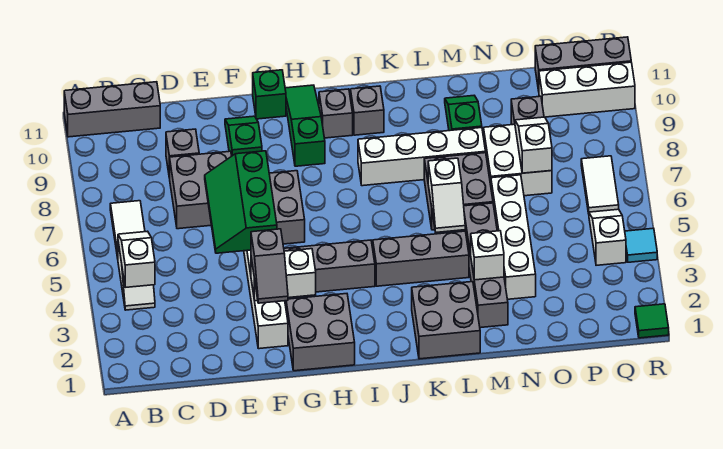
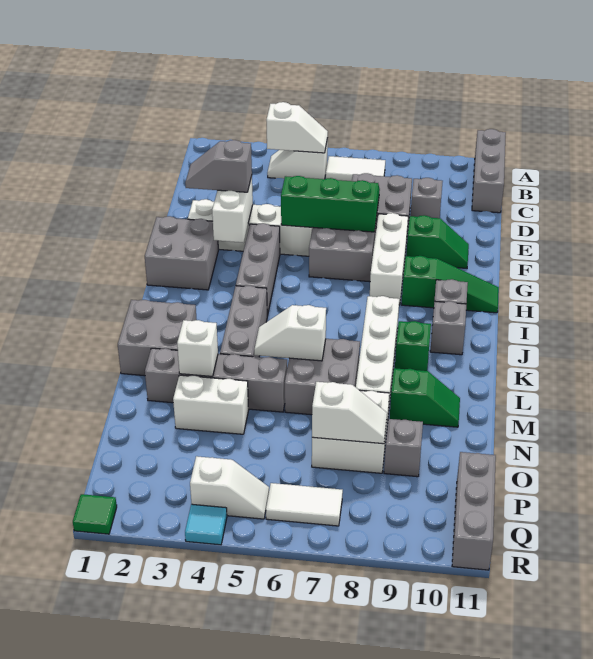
green brick G11 level 1 -> green brick K9 level 1
white brick N3:N6 level 1 -> white brick N3:N4 level 1
white brick P10:R10 level 1 -> white brick F8:H8 level 1

